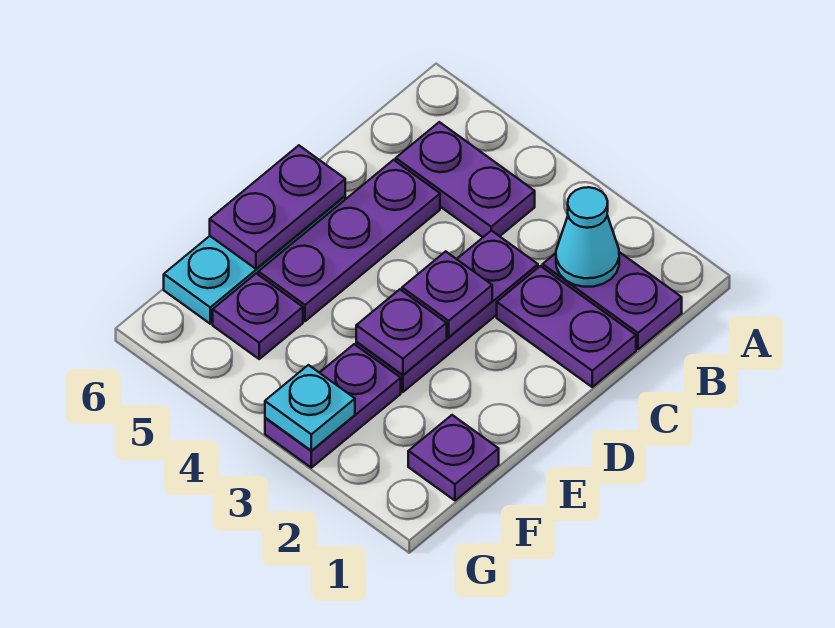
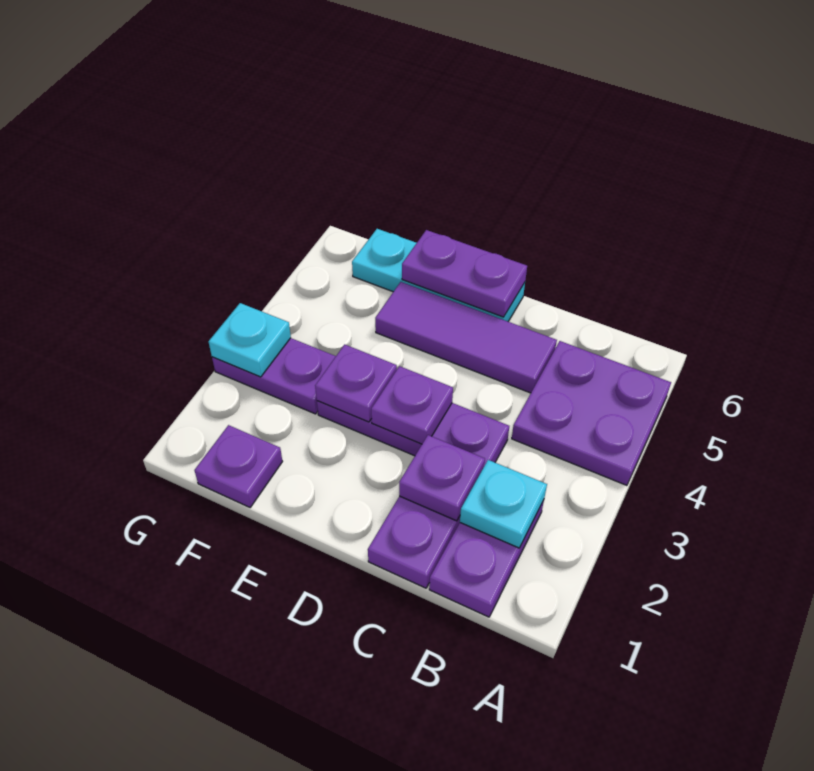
cyan cone B2 level 2 -> cyan plate B2 level 2
purple plate B4:B5 level 1 -> purple plate A4:B5 level 1
purple plate C5:E5 level 1 -> purple tile C5:E5 level 1
purple plate F5 level 1 -> purple plate C2 level 2

